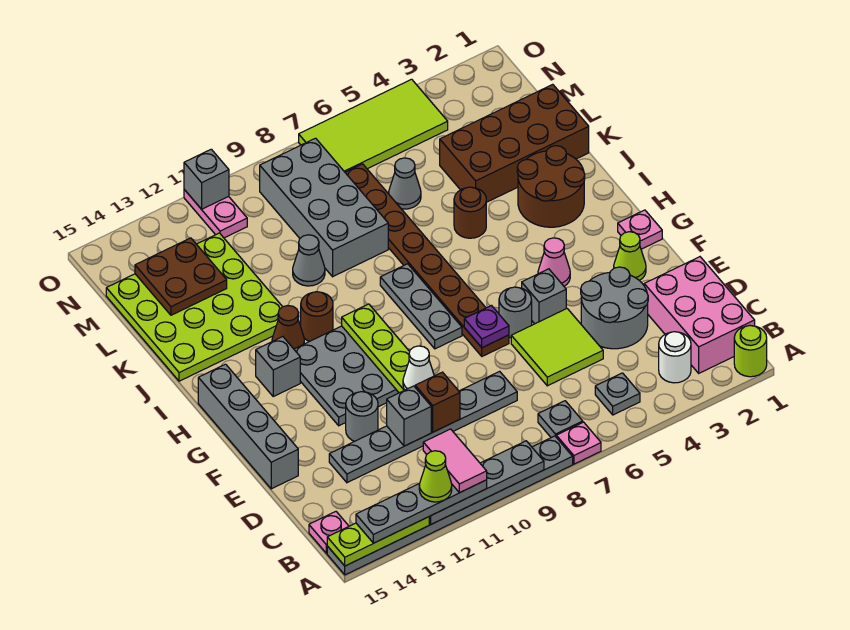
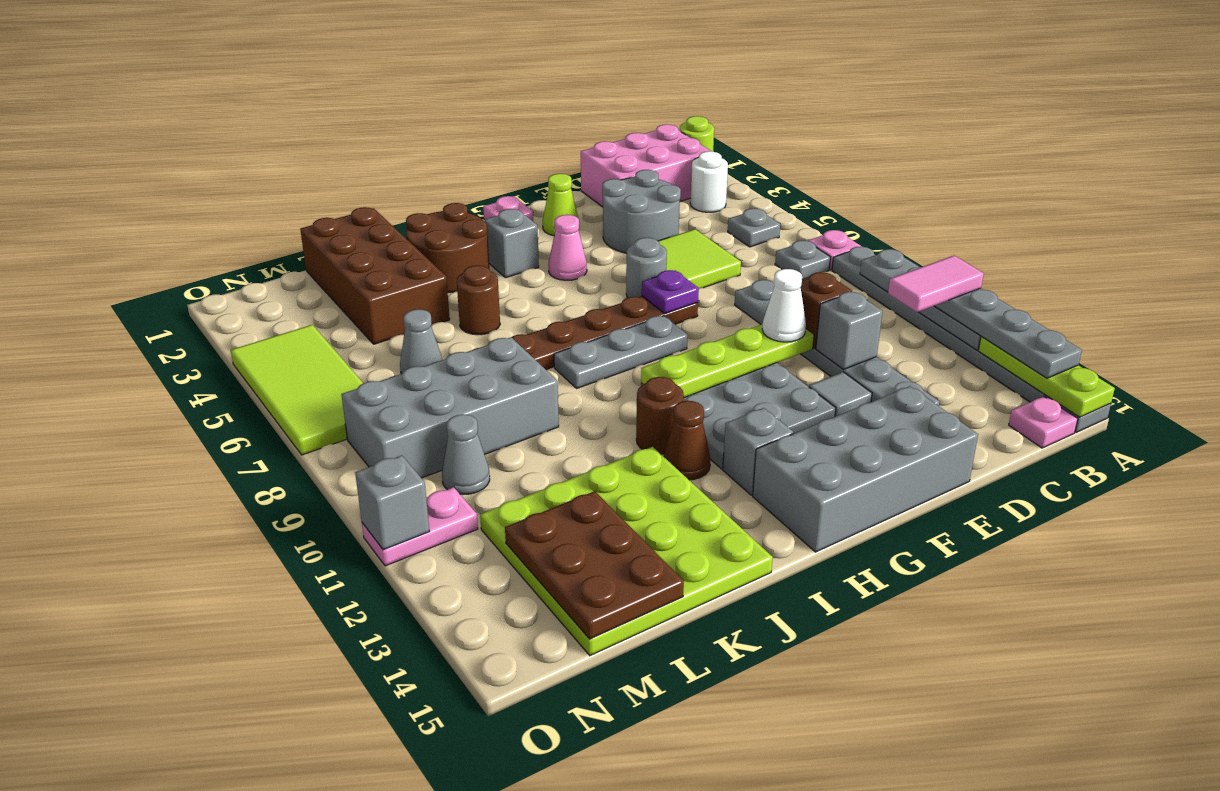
lime cone A12 level 4 -> none
grey round brick E12 level 1 -> grey tile E12 level 1
grey brick E15:H15 level 1 -> grey brick E14:H15 level 1
grey brick F5 level 1 -> grey brick H3 level 1
grey cone K10 level 1 -> grey cone M10 level 1
brown plate L13:M14 level 2 -> brown plate L13:M15 level 2

